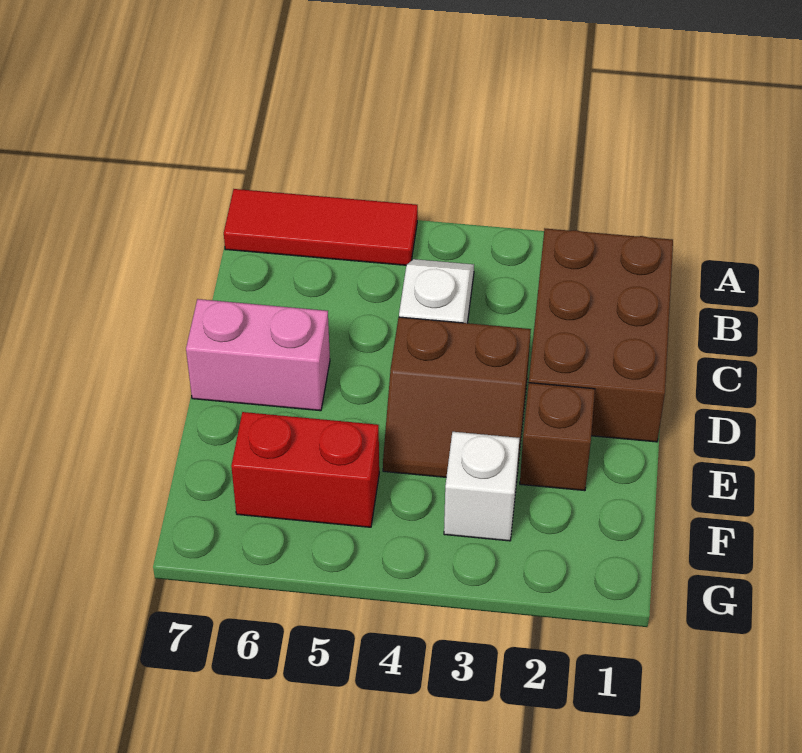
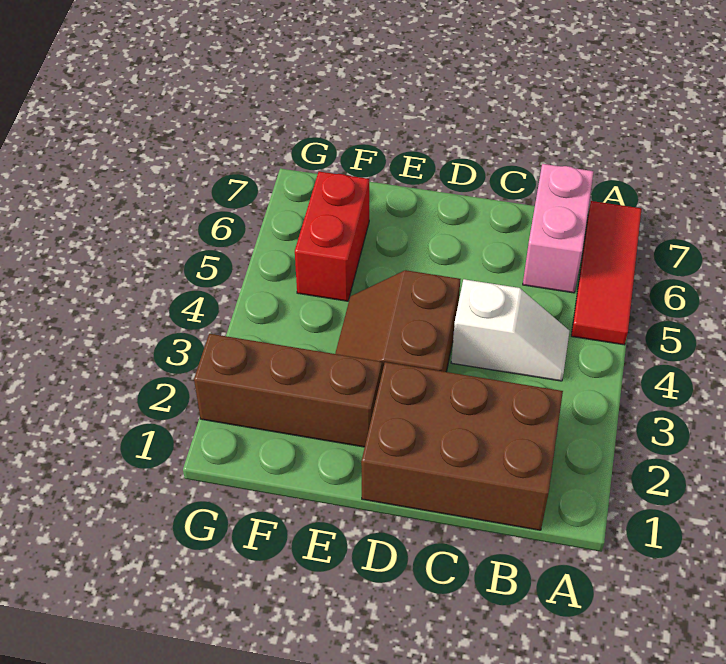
pink brick D6:D7 level 1 -> pink brick B6:B7 level 1
brown brick E2 level 1 -> brown brick E2:G2 level 1
white brick F3 level 1 -> none

